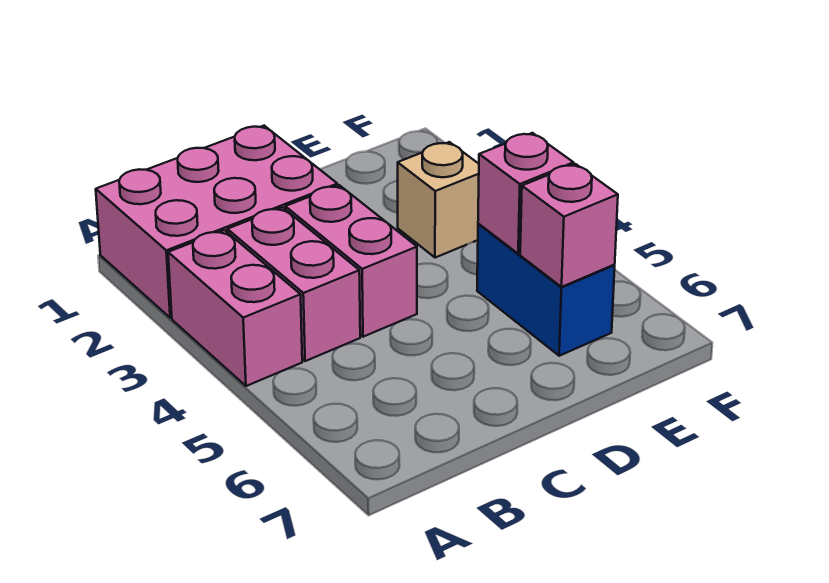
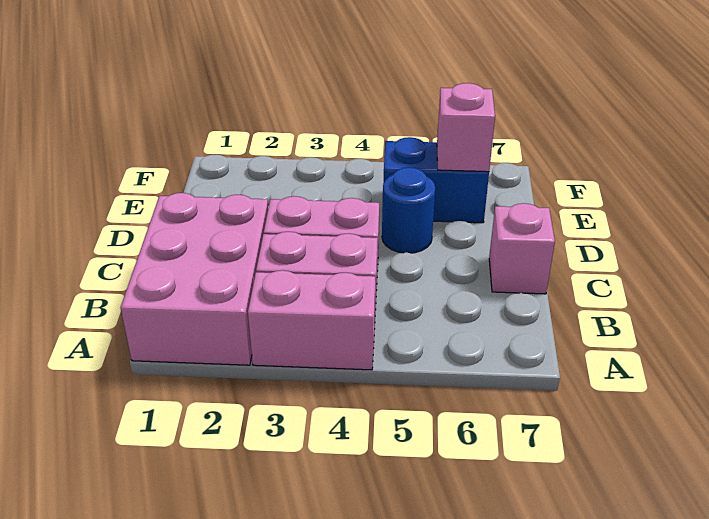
none -> blue round brick D5 level 1
tan brick E3 level 1 -> none
pink brick E5 level 2 -> pink brick C7 level 1

